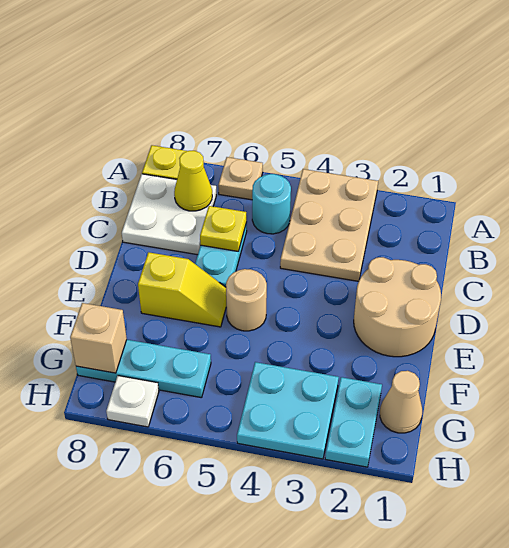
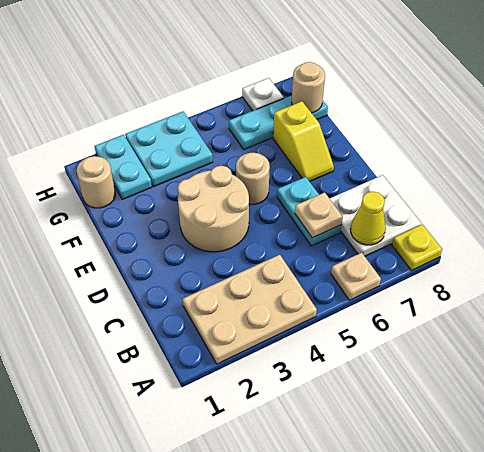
tan plate A3:C4 level 1 -> tan plate A2:B4 level 1
cyan round brick B5 level 1 -> none
yellow plate C6 level 2 -> tan plate C6 level 2
tan round brick D1:E2 level 1 -> tan round brick D3:E4 level 1
yellow slope E6:E7 level 1 top 7 -> yellow slope E7:F7 level 1 top F
tan cone G1 level 1 -> tan round brick G1 level 1
tan brick G8 level 2 -> tan round brick G8 level 2

